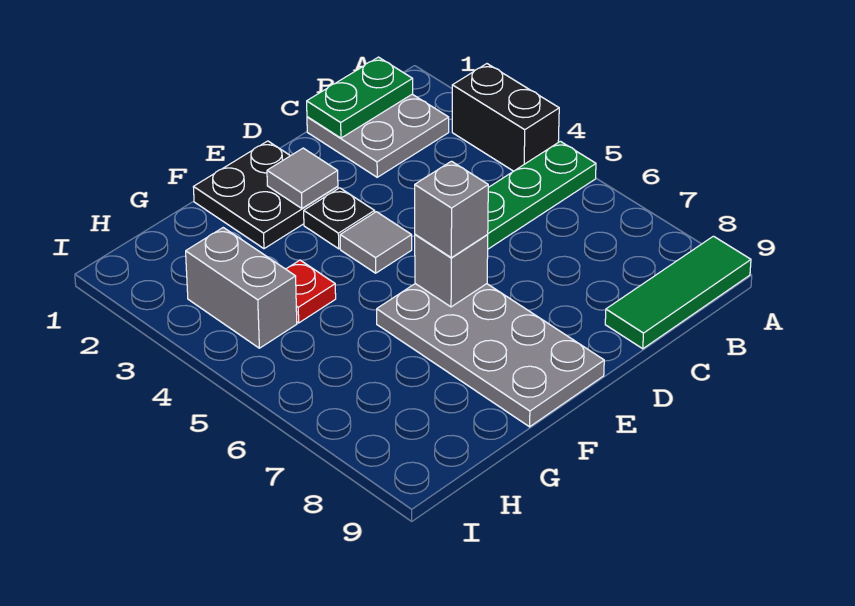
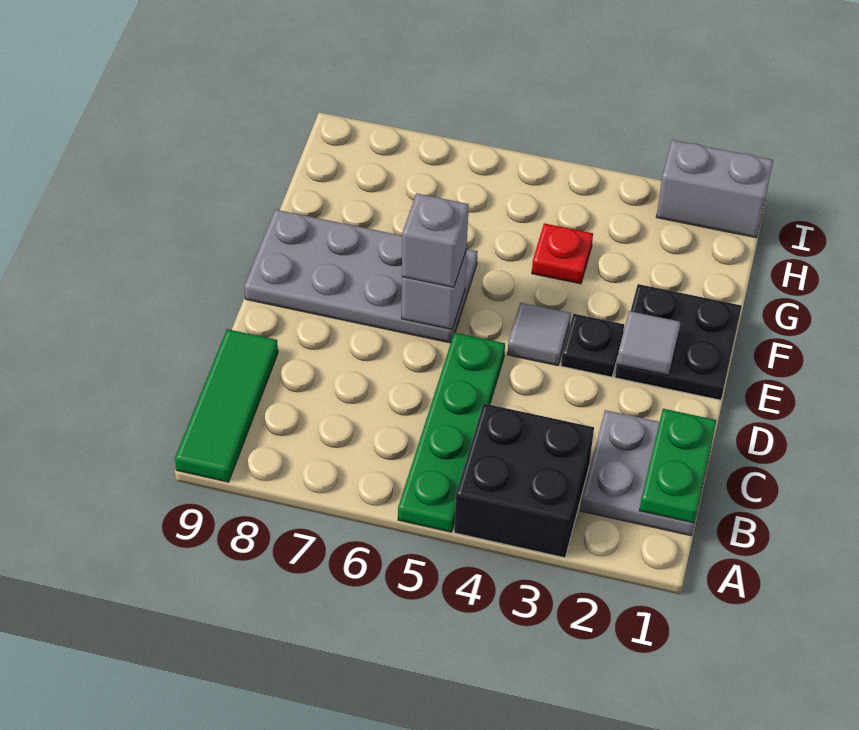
black brick A3:A4 level 1 -> black brick A3:B4 level 1
grey brick H3:H4 level 1 -> grey brick I1:I2 level 1

